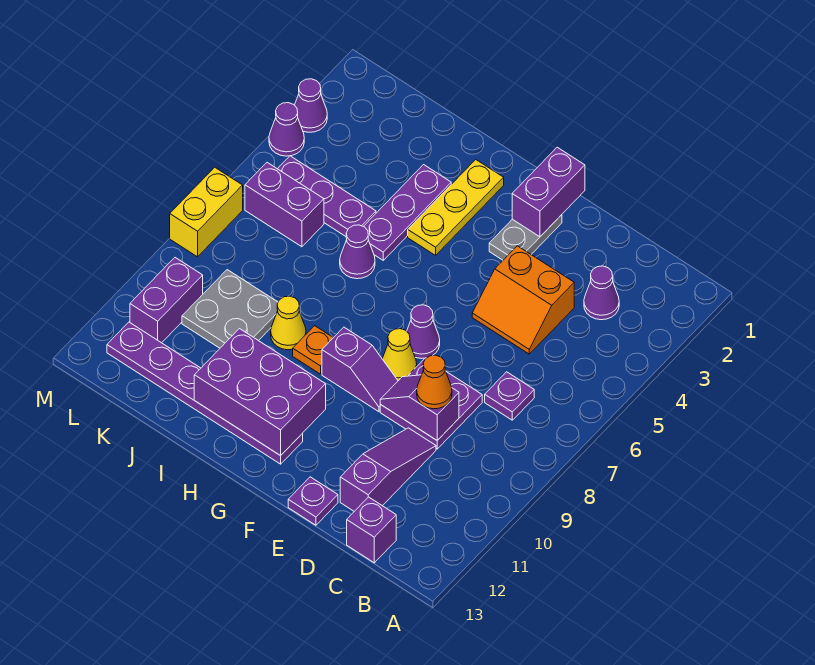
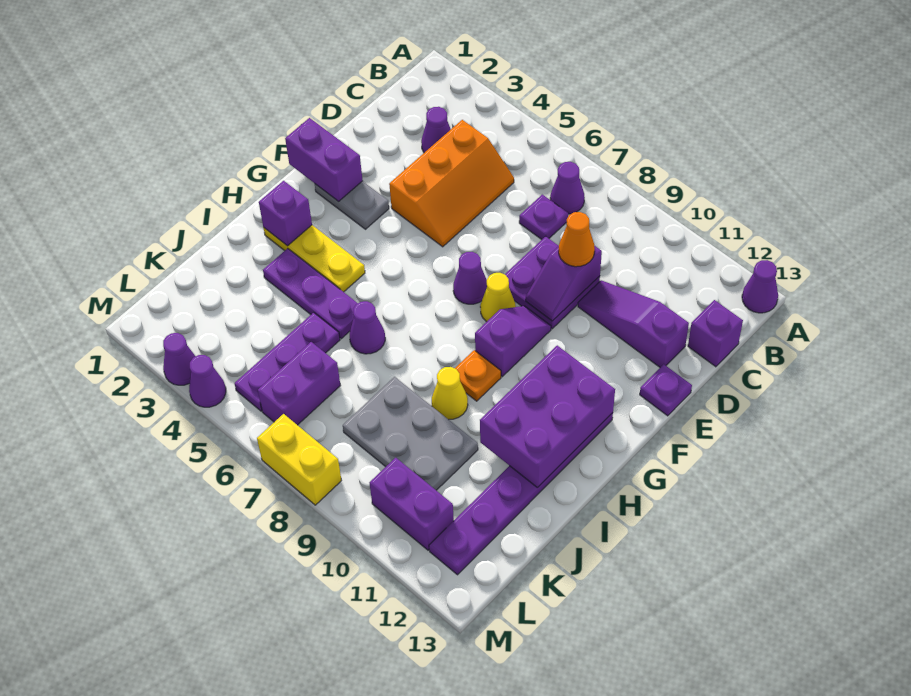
none -> purple cone A13 level 1
none -> purple cone B7 level 1
orange slope D4:E5 level 1 top 4 -> orange slope C4:E5 level 1 top 4
none -> purple brick H2 level 2
grey plate J9:K10 level 1 -> grey plate J8:K10 level 1

